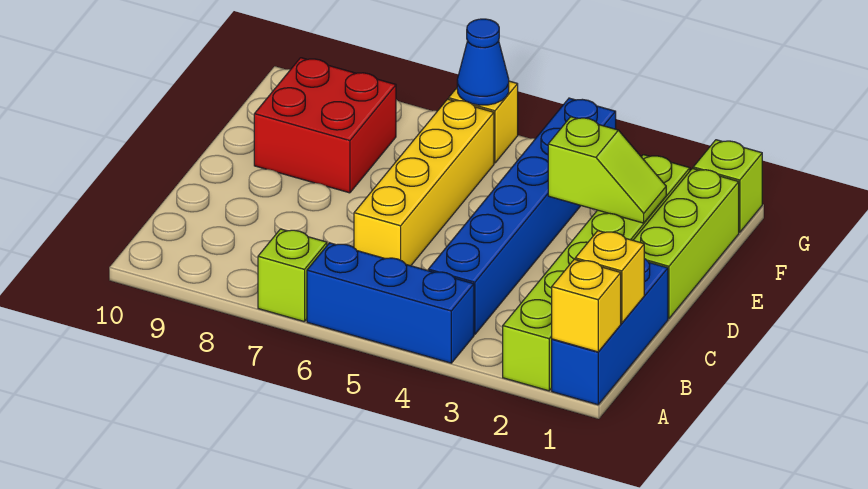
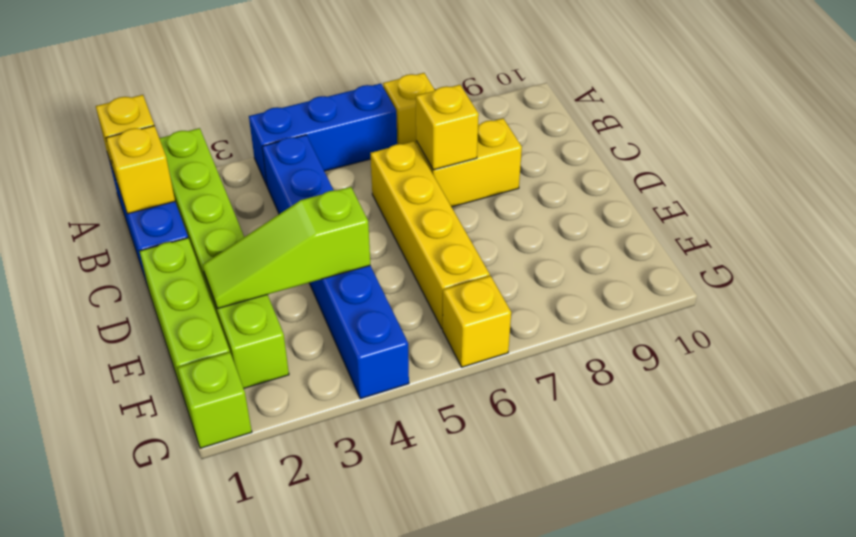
lime brick A7 level 1 -> yellow brick A7 level 1
none -> yellow brick C7:C8 level 1
none -> yellow brick C7 level 2
lime slope E2:E3 level 2 top 3 -> lime slope E2:E4 level 2 top 4
red brick E8:F9 level 1 -> none
blue cone G6 level 2 -> none

